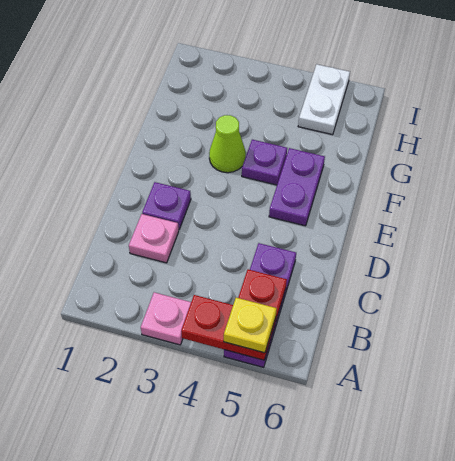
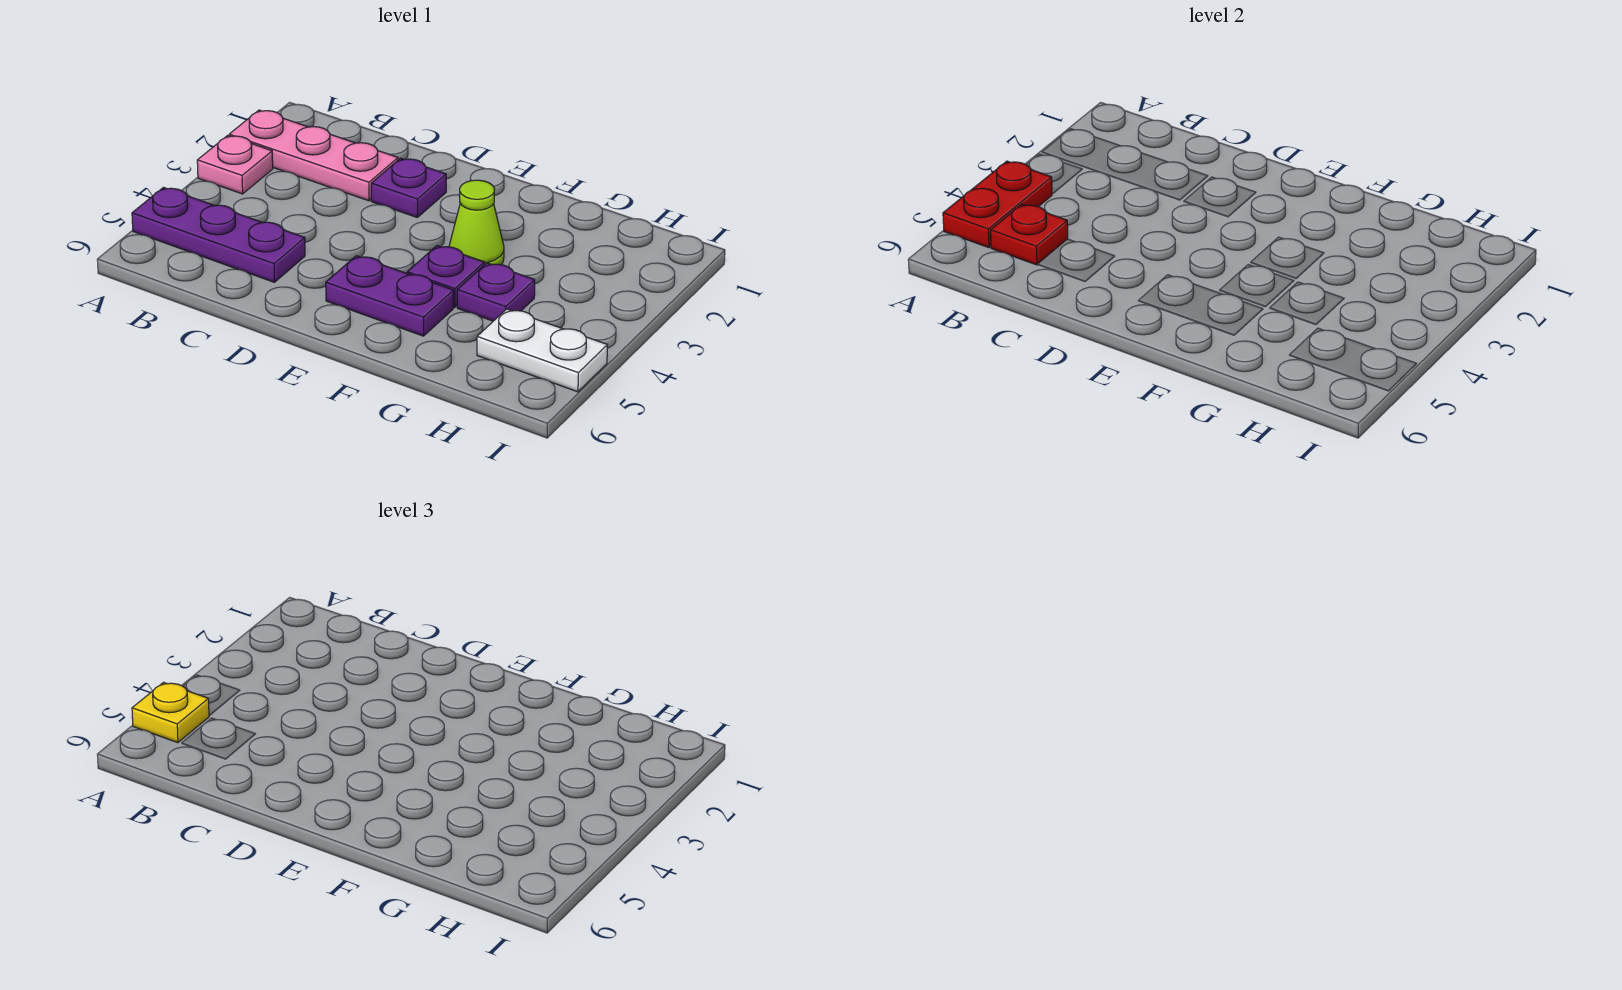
pink plate C2 level 1 -> pink plate A2:C2 level 1
none -> purple plate G4 level 1

